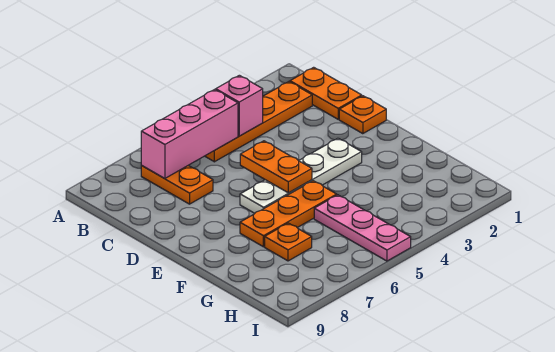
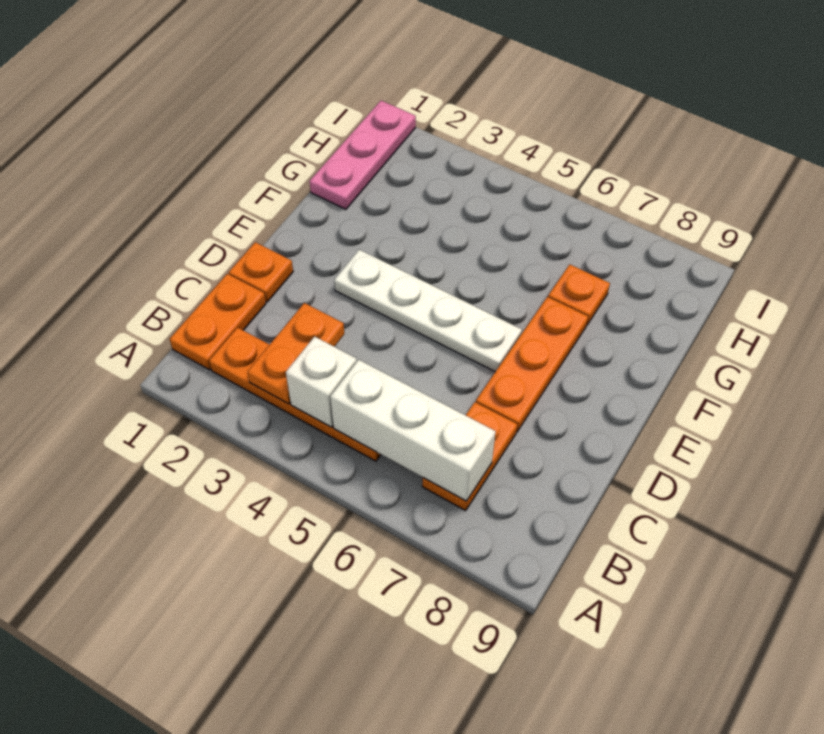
pink brick B4 level 2 -> white brick B4 level 2
pink brick B5:B7 level 2 -> white brick B5:B7 level 2
orange plate D5:E5 level 2 -> orange plate B3:C3 level 2
orange plate F5:F7 level 1 -> orange plate D7:F7 level 1
pink plate G5:I5 level 1 -> pink plate G1:I1 level 1

